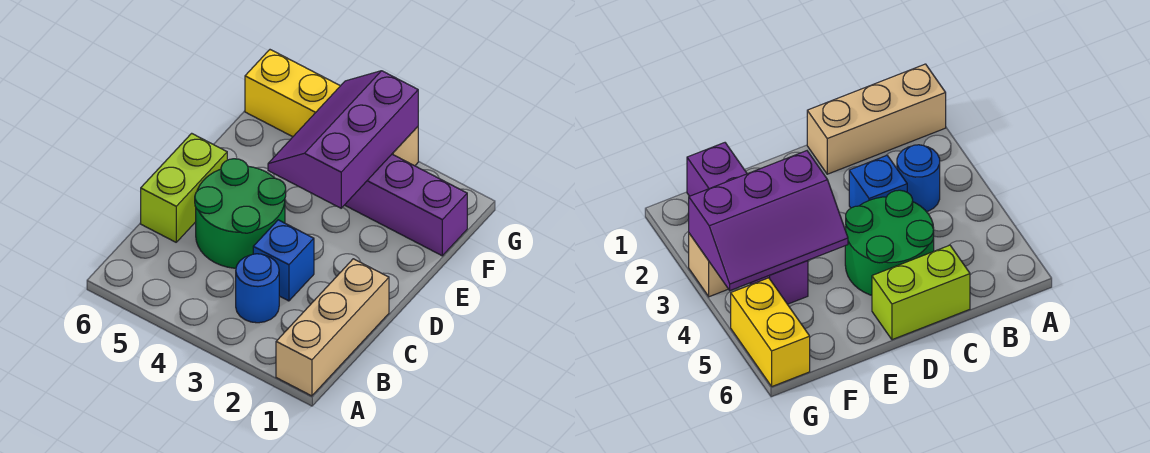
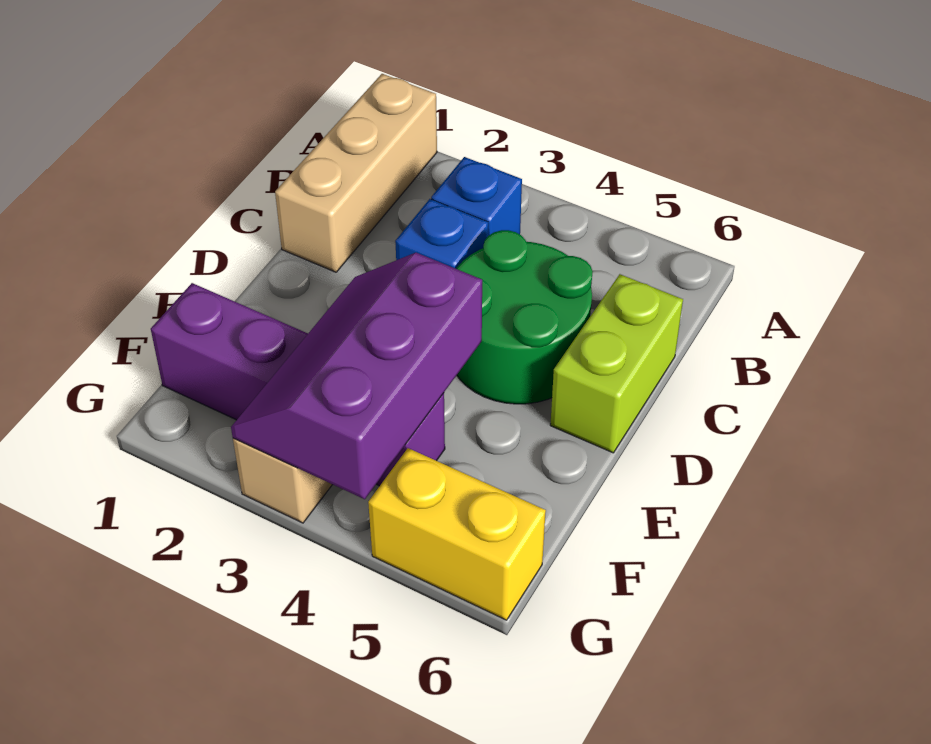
blue round brick B3 level 1 -> blue brick B3 level 1
purple slope E3:G4 level 2 top 3 -> purple slope E3:G4 level 2 top 4

